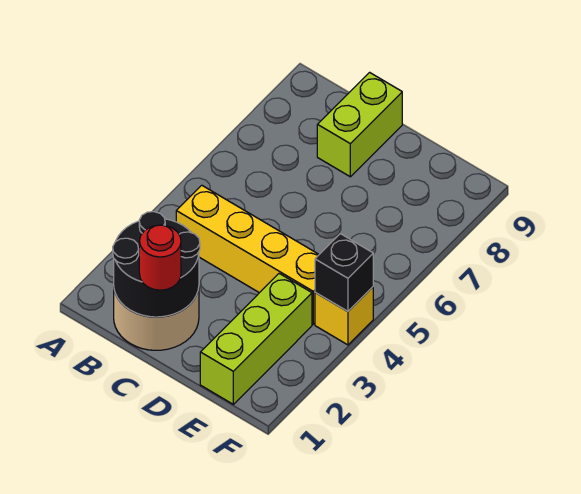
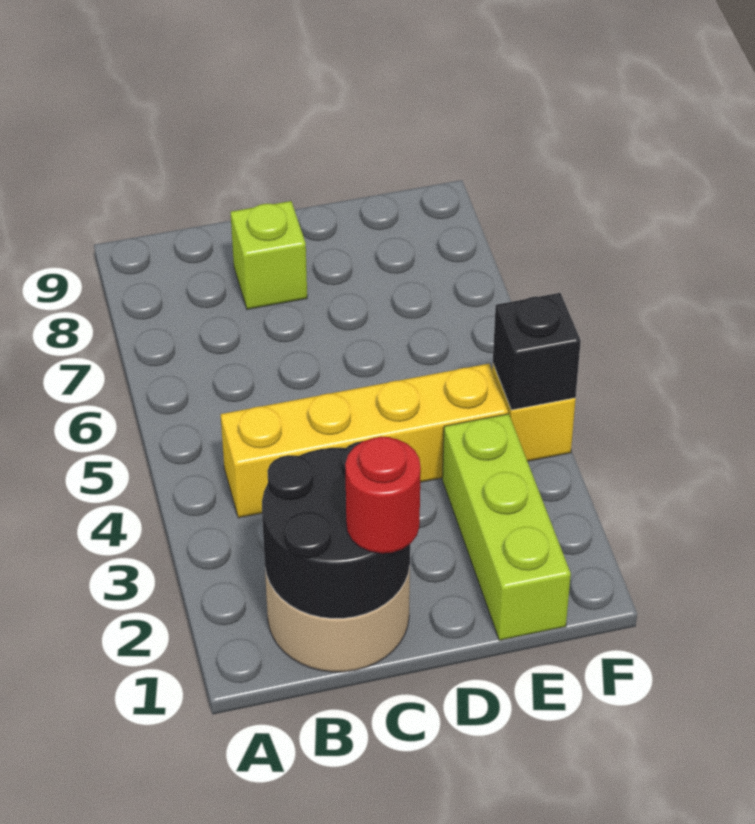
lime brick C8:C9 level 1 -> lime brick C8 level 1

